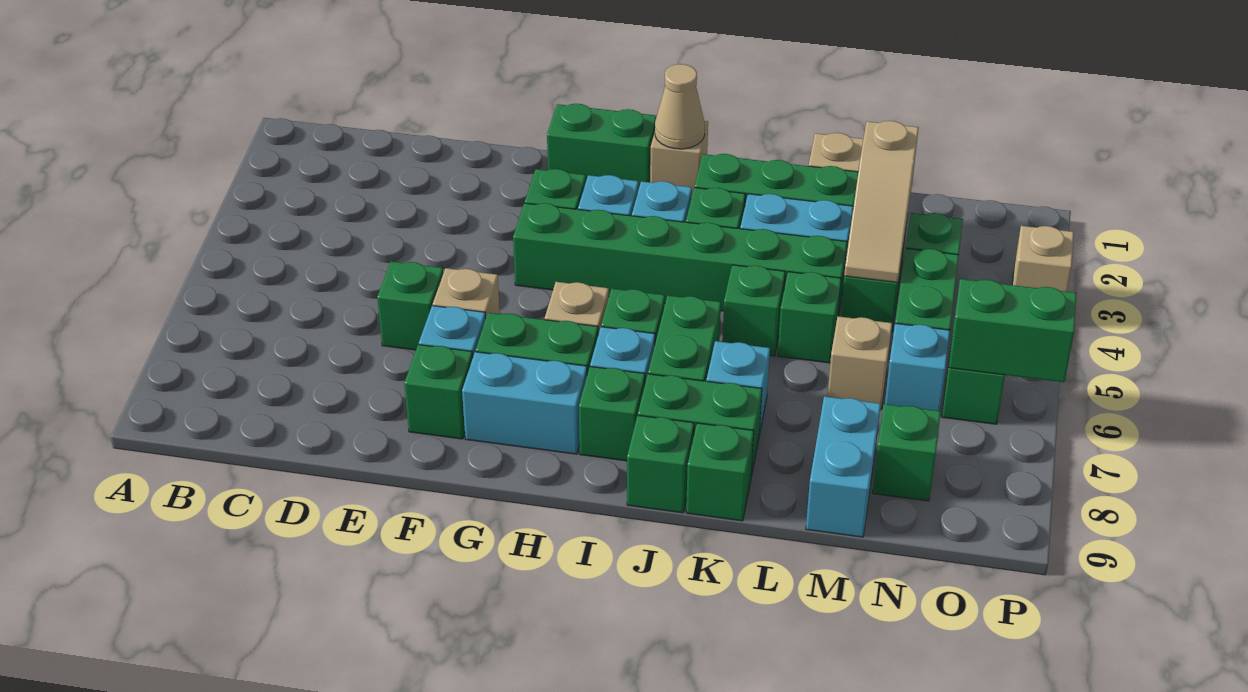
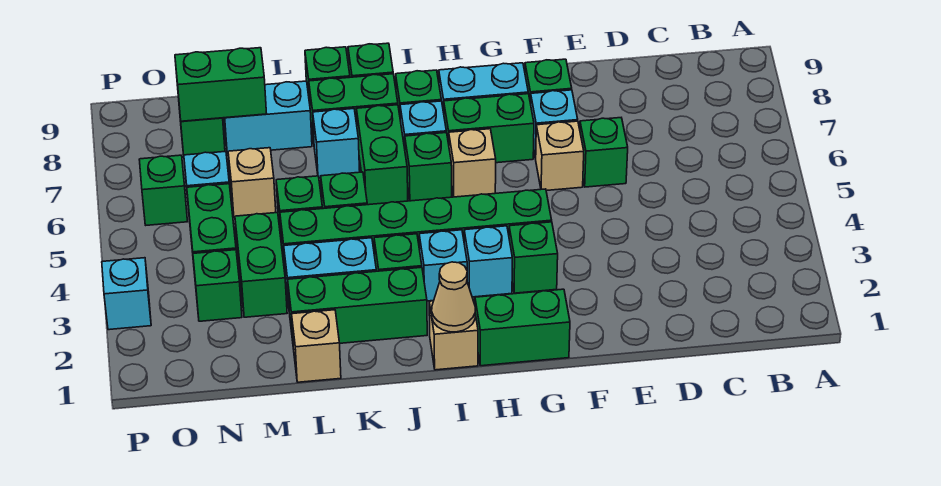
tan slope M2:M4 level 2 top 2 -> none
cyan brick M8:M9 level 1 -> cyan brick L8:M8 level 1
green brick O6:P6 level 2 -> green brick M8:N8 level 2
tan brick P3 level 1 -> cyan brick P3 level 1

